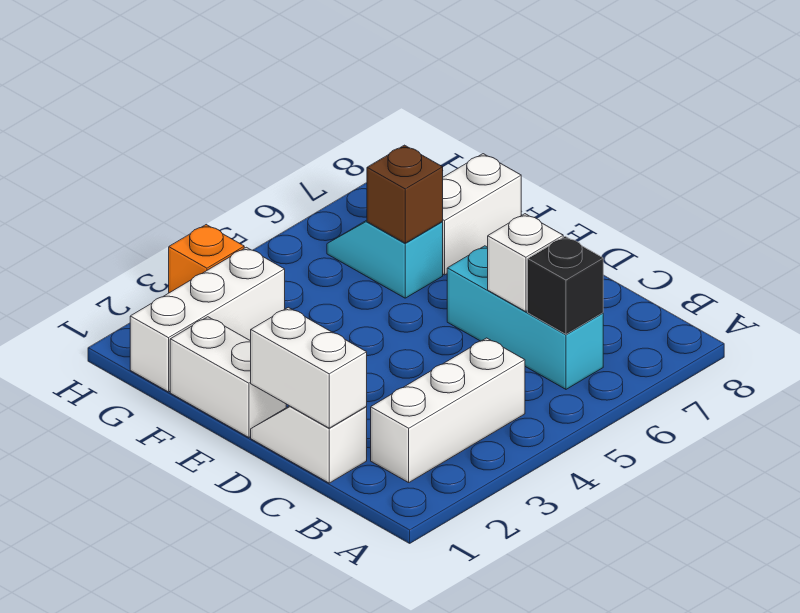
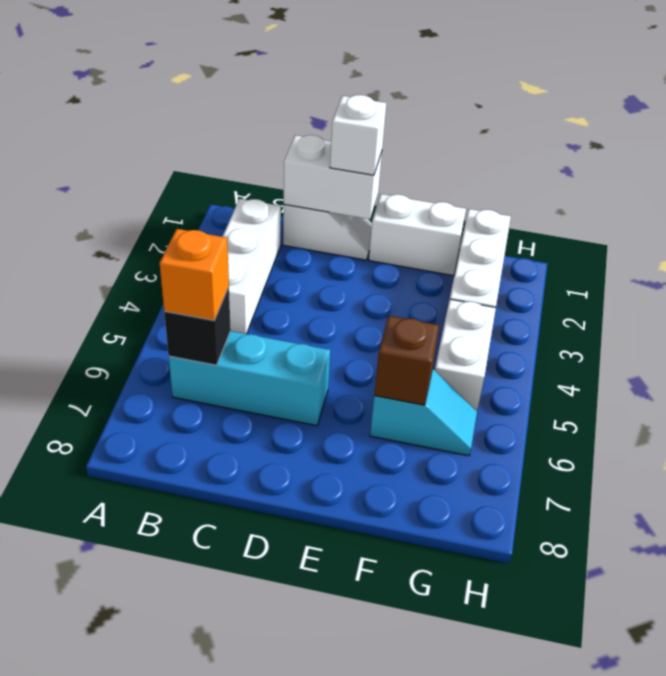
white brick C6 level 2 -> white brick D1 level 3
white brick F7:F8 level 1 -> white brick G4:G5 level 1
orange brick H3 level 1 -> orange brick B6 level 3

